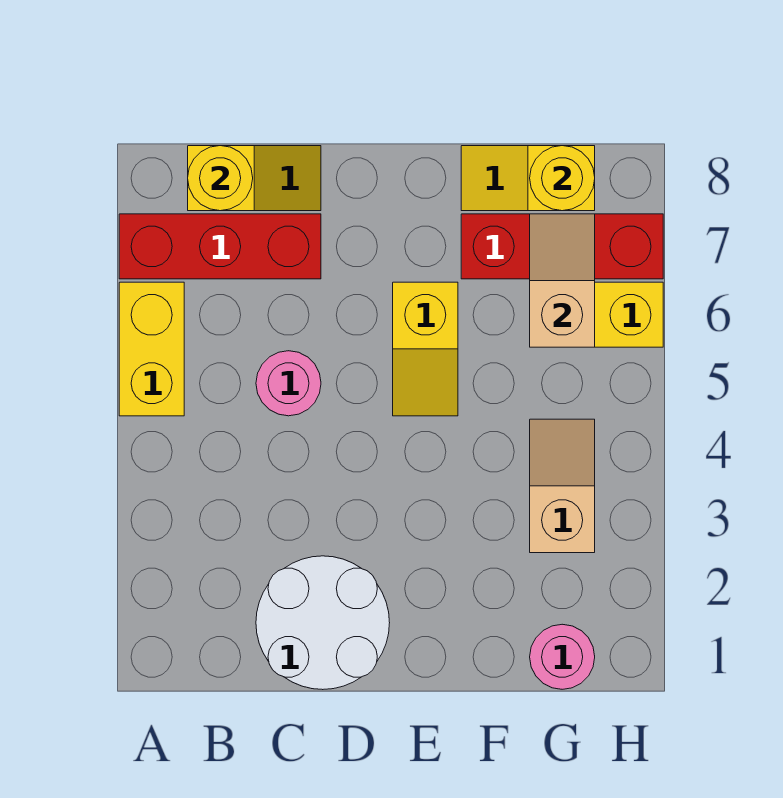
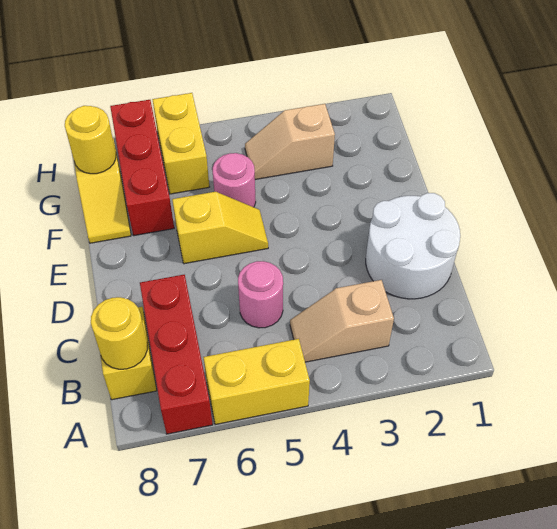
pink round brick G1 level 1 -> pink round brick F5 level 1
tan slope G6:G7 level 2 top 6 -> tan slope B3:B4 level 1 top 3

